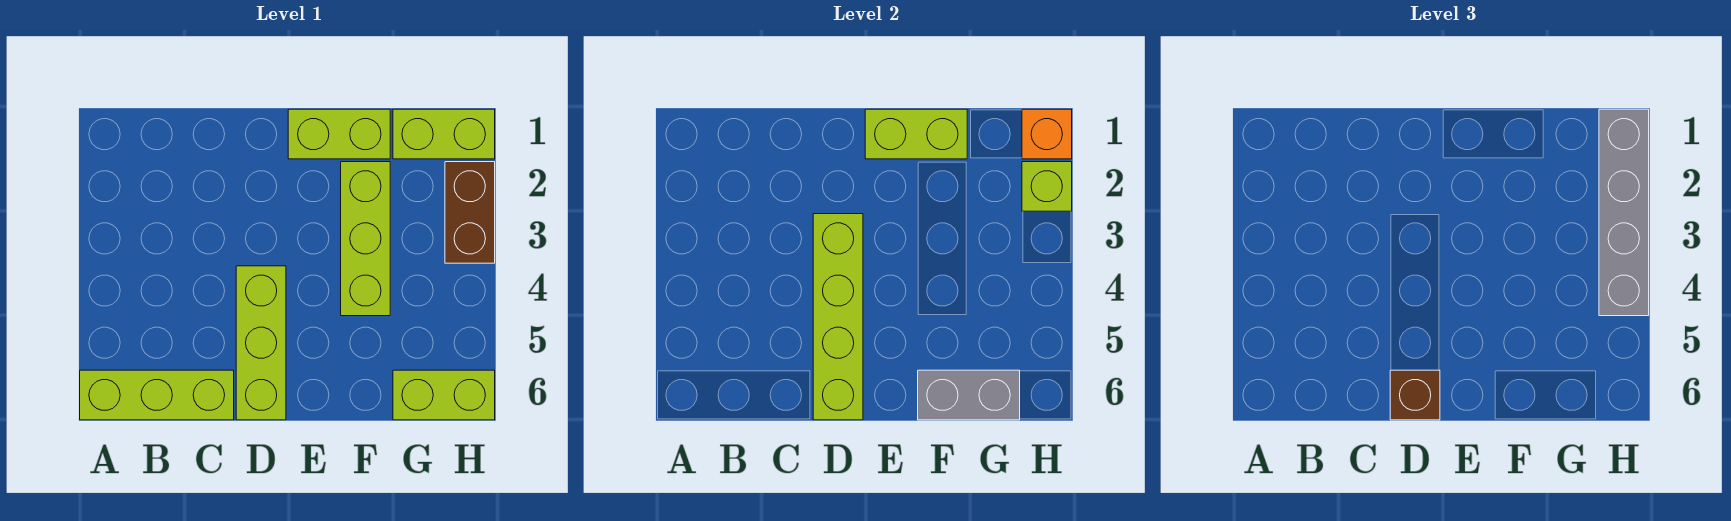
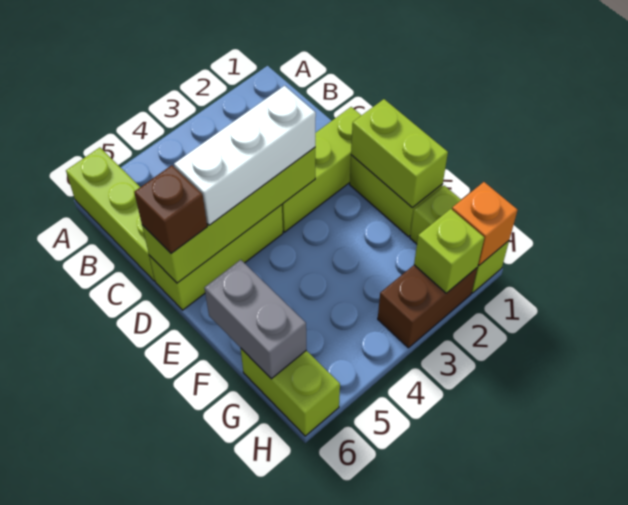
none -> white brick D3:D5 level 3
lime brick F2:F4 level 1 -> lime brick D1:D3 level 1
grey brick H1:H4 level 3 -> none

